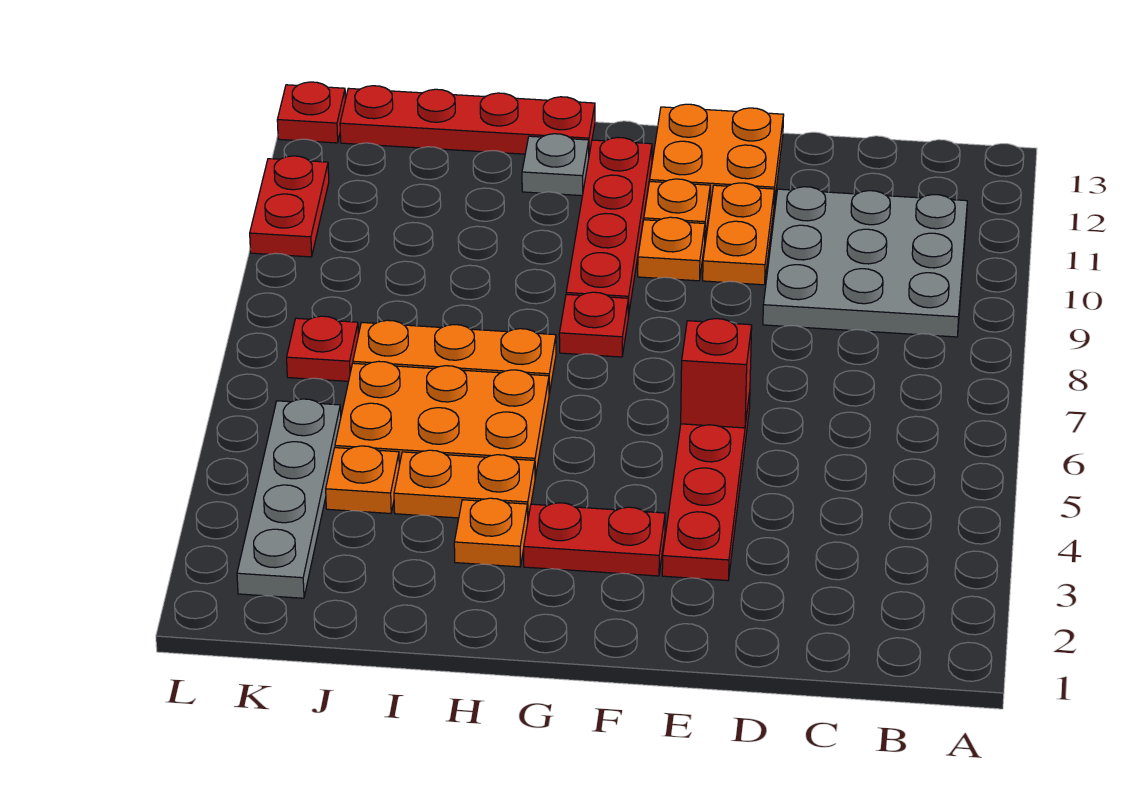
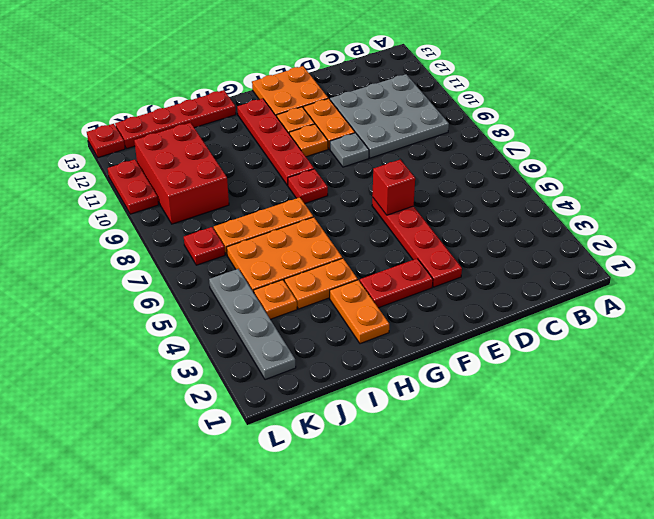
orange plate H3 level 1 -> orange plate H2:H3 level 1
grey plate H12 level 1 -> grey plate E9 level 1
none -> red brick J9:K11 level 1

